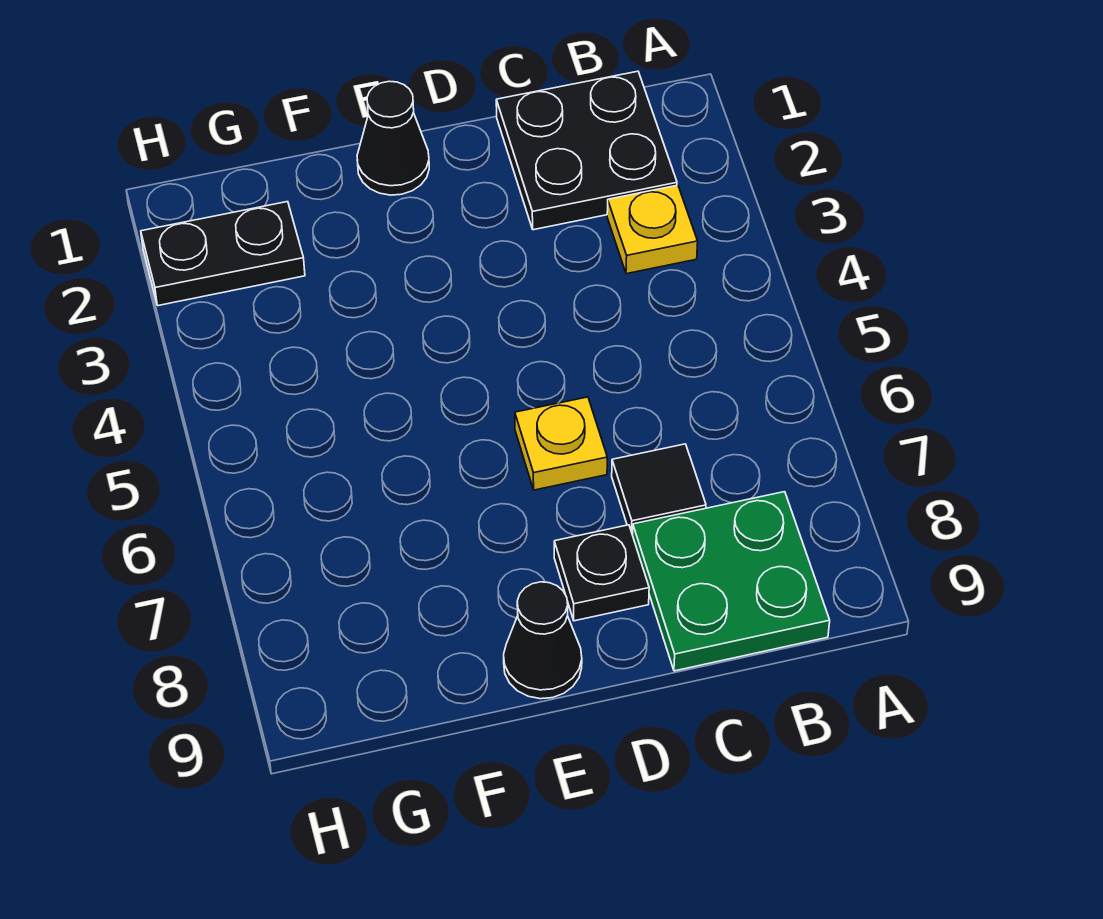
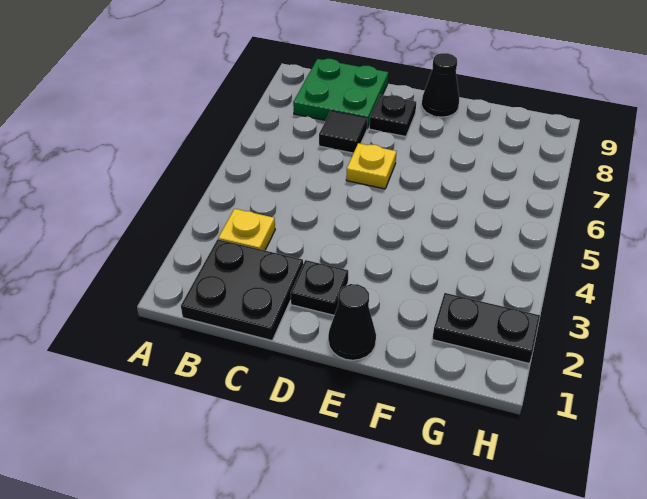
none -> black plate D2 level 1

